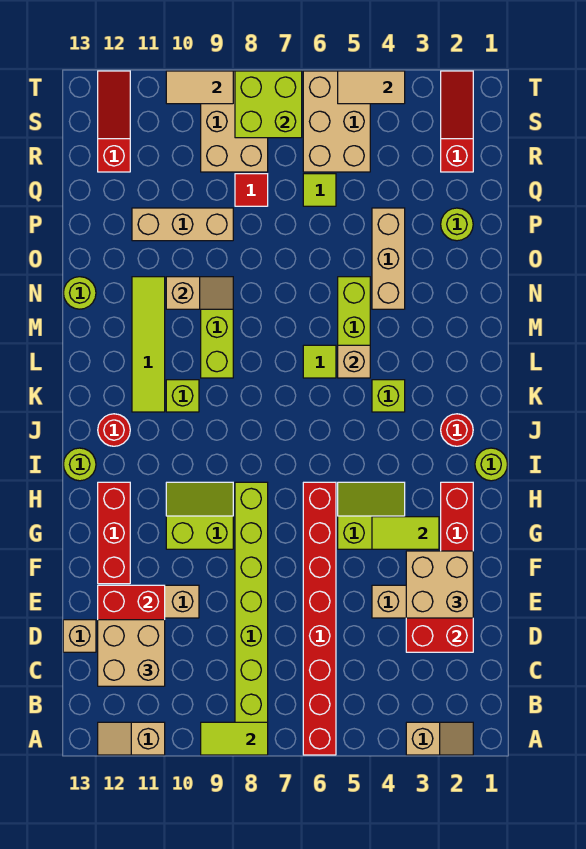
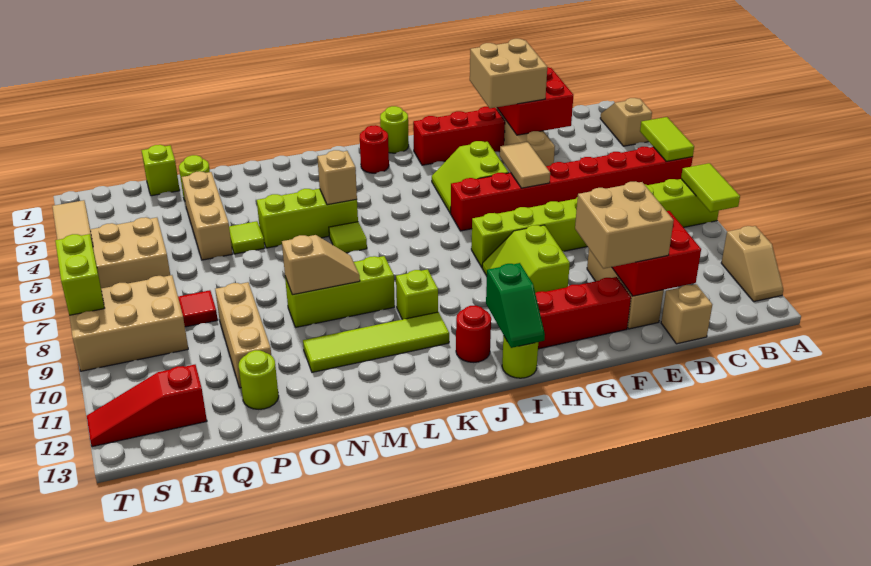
tan brick C11:D12 level 3 -> tan brick E11:F12 level 3
lime tile G3:G4 level 2 -> lime tile A5:A6 level 2
none -> green slope I12:I13 level 2 top 12
lime brick K4 level 1 -> lime brick Q1 level 1
tan brick N4:P4 level 1 -> tan brick P3:P5 level 1
tan slope N9:N10 level 2 top 10 -> tan slope M9:N9 level 2 top N
lime round brick N13 level 1 -> lime round brick P12 level 1
lime tile Q6 level 1 -> lime tile O5 level 1
red slope R2:T2 level 1 top R -> none
lime brick S7:T8 level 2 -> lime brick T7:T8 level 2
tan tile T9:T10 level 2 -> tan tile F5:F6 level 2

